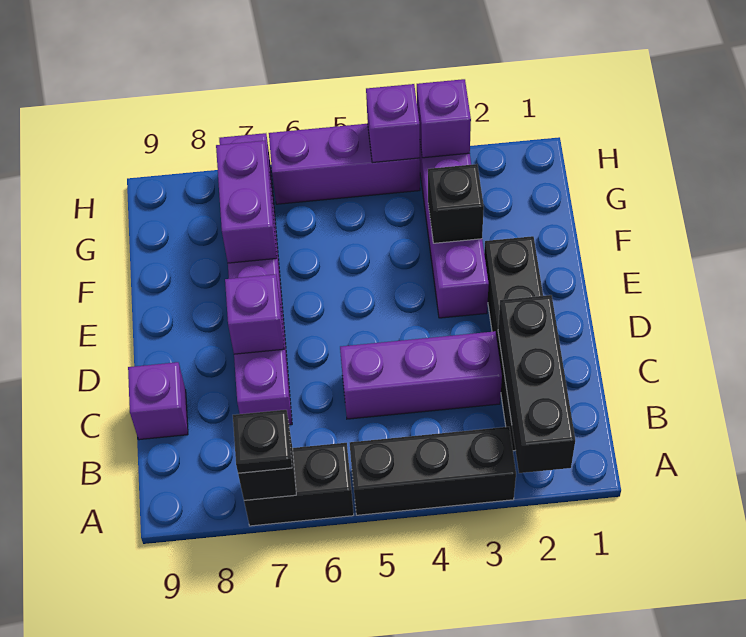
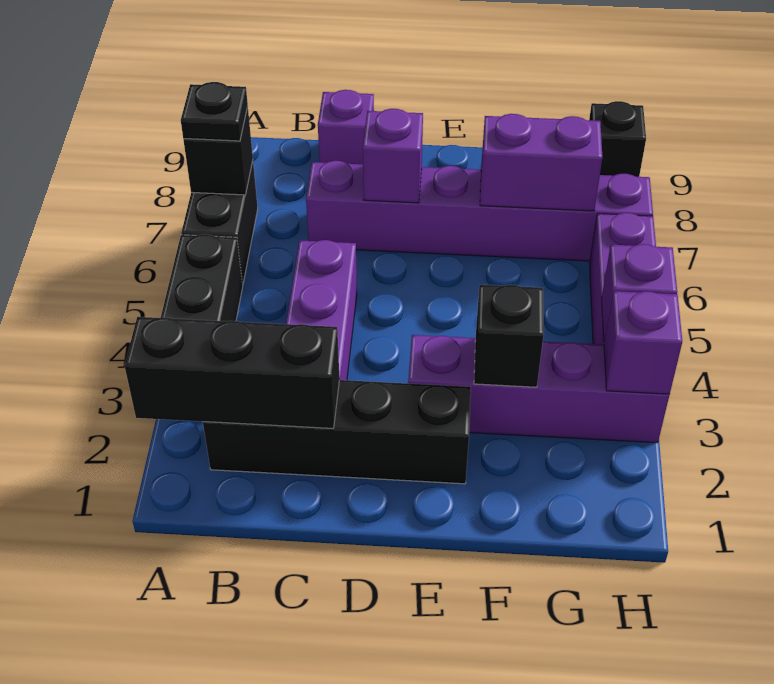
none -> black brick H9 level 1

